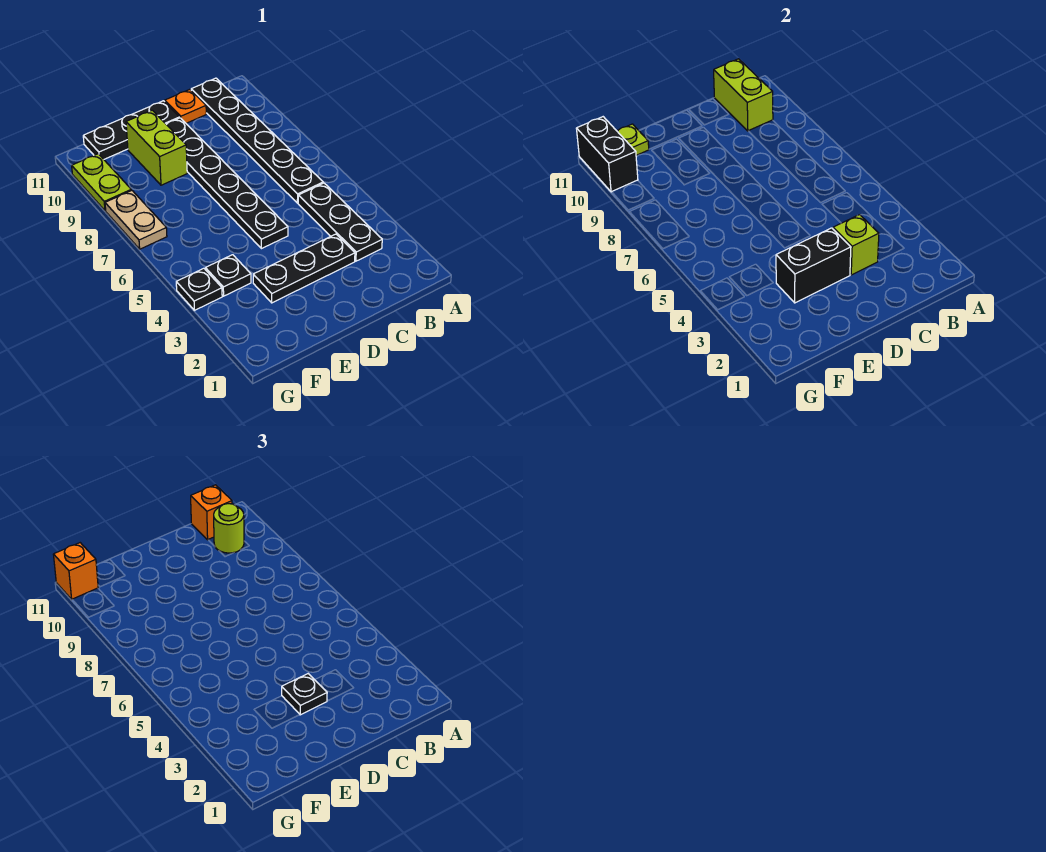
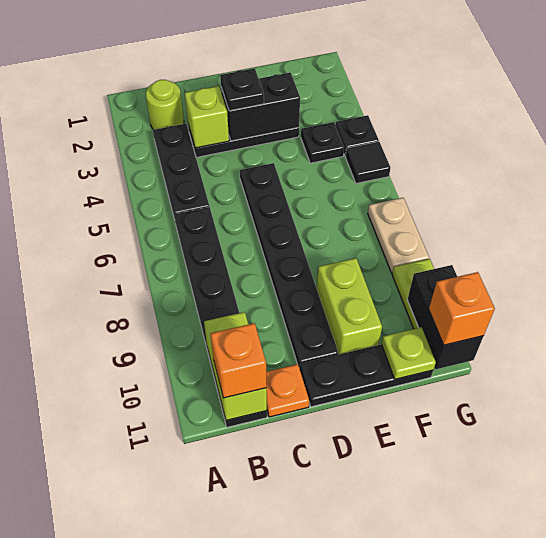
lime round brick B10 level 3 -> lime round brick B2 level 1
none -> black tile G5 level 1

